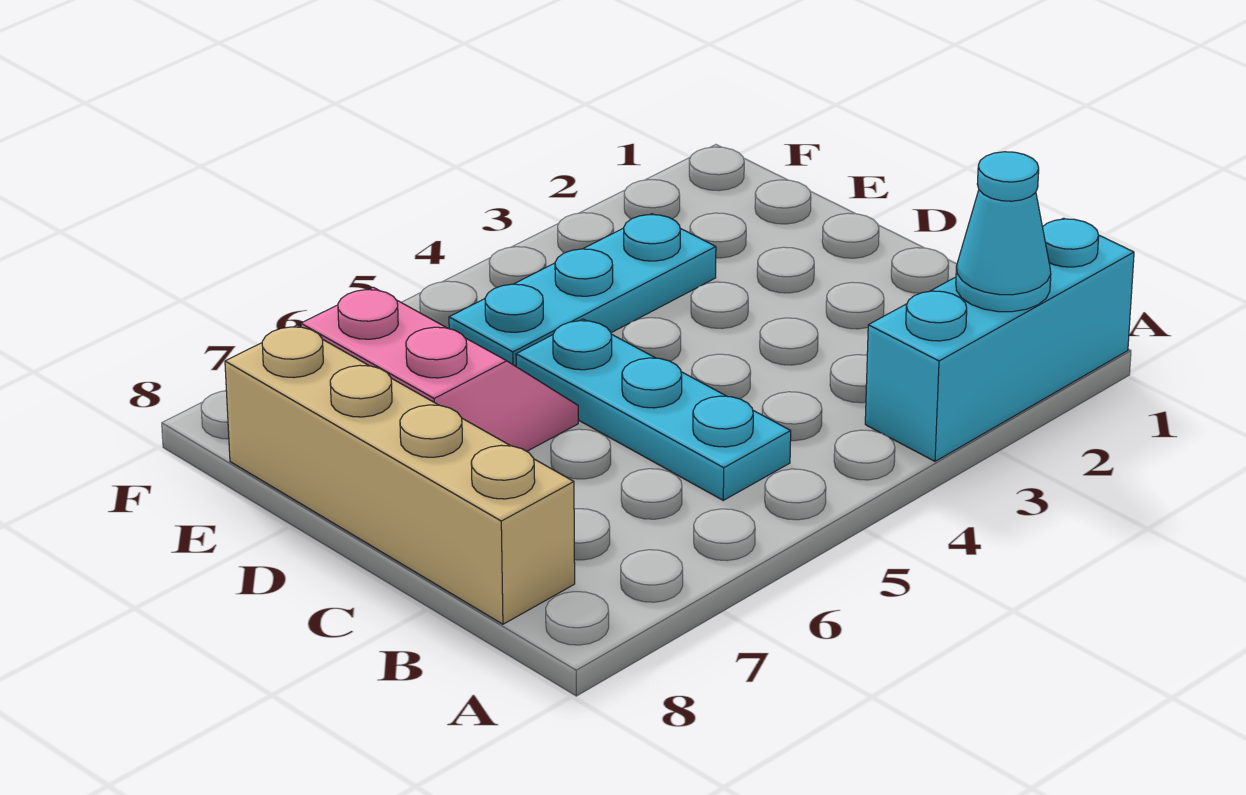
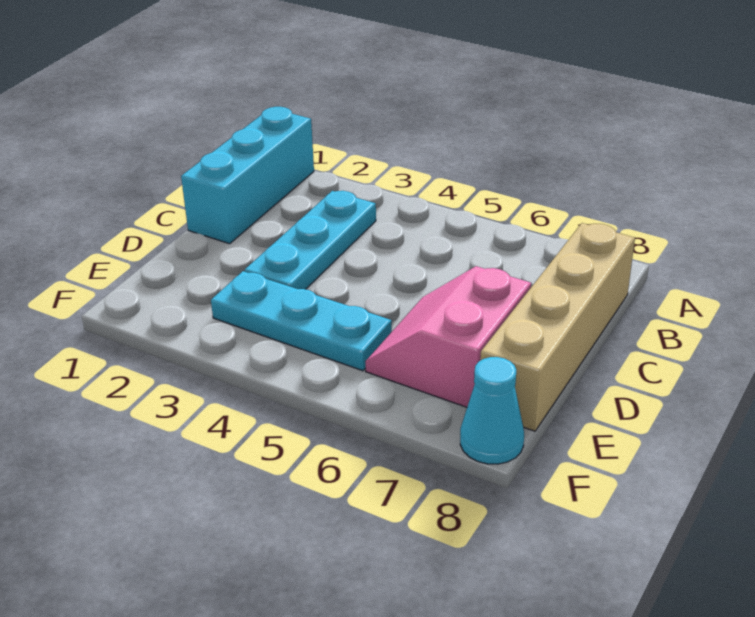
cyan brick A1:A3 level 1 -> cyan brick A1:C1 level 1
cyan cone A2 level 2 -> cyan cone F8 level 1
cyan plate B5:D5 level 1 -> cyan plate B3:D3 level 1

